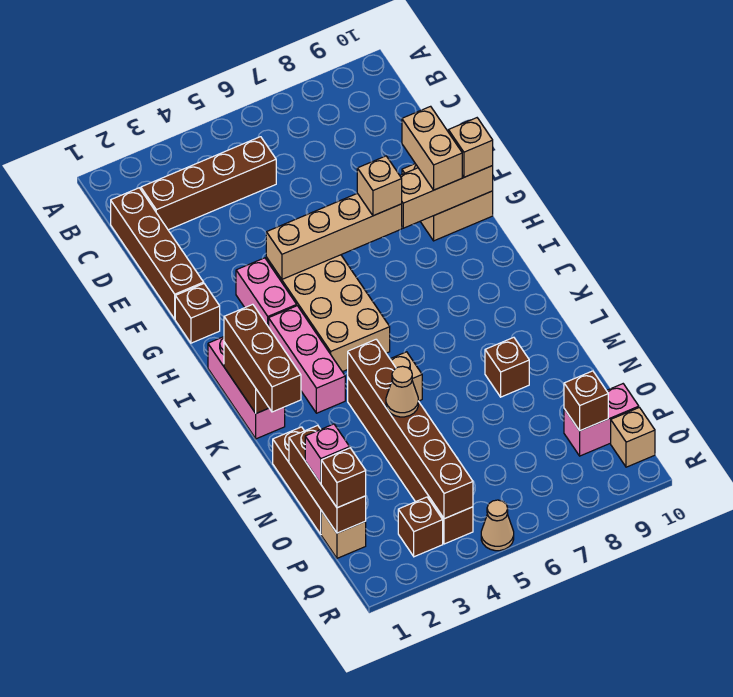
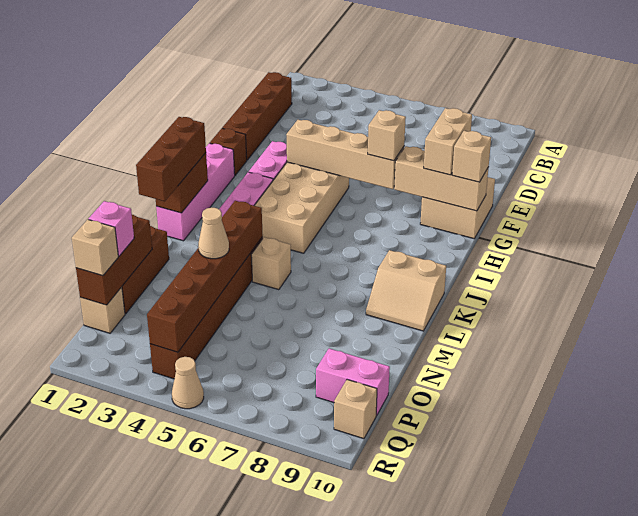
brown brick C2:C5 level 1 -> none
pink brick I1:K1 level 1 -> pink brick H1:K1 level 1
none -> tan slope K9:L10 level 1 top K
brown brick M8 level 1 -> none
brown brick P1 level 3 -> tan brick P1 level 3
brown brick P9 level 2 -> none
brown brick Q3 level 1 -> none

